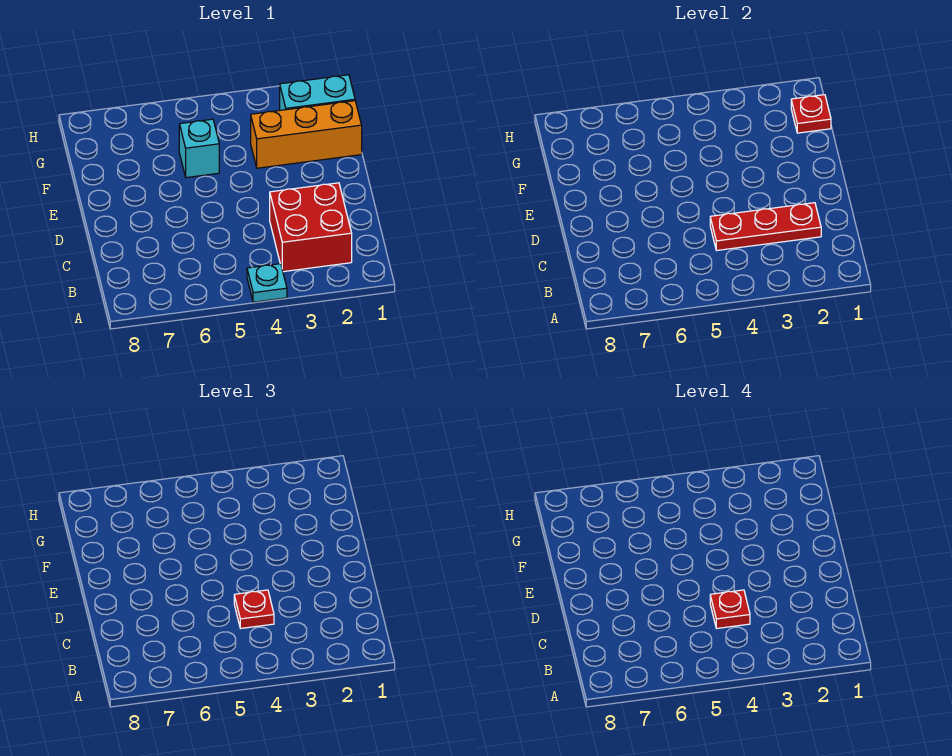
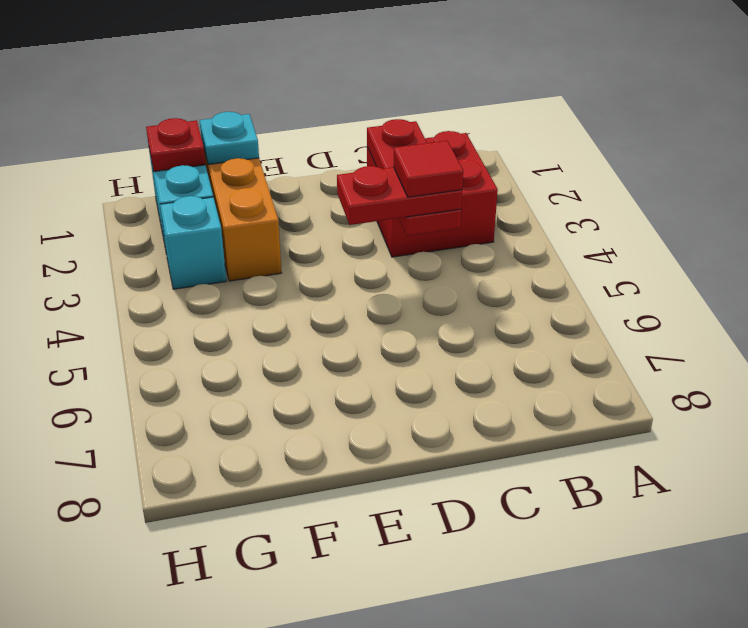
cyan plate A4 level 1 -> cyan plate F1 level 2
red plate C4 level 3 -> red plate C4:D4 level 3
red plate C4 level 4 -> red tile C4 level 4
cyan brick F5 level 1 -> cyan brick G3 level 1

